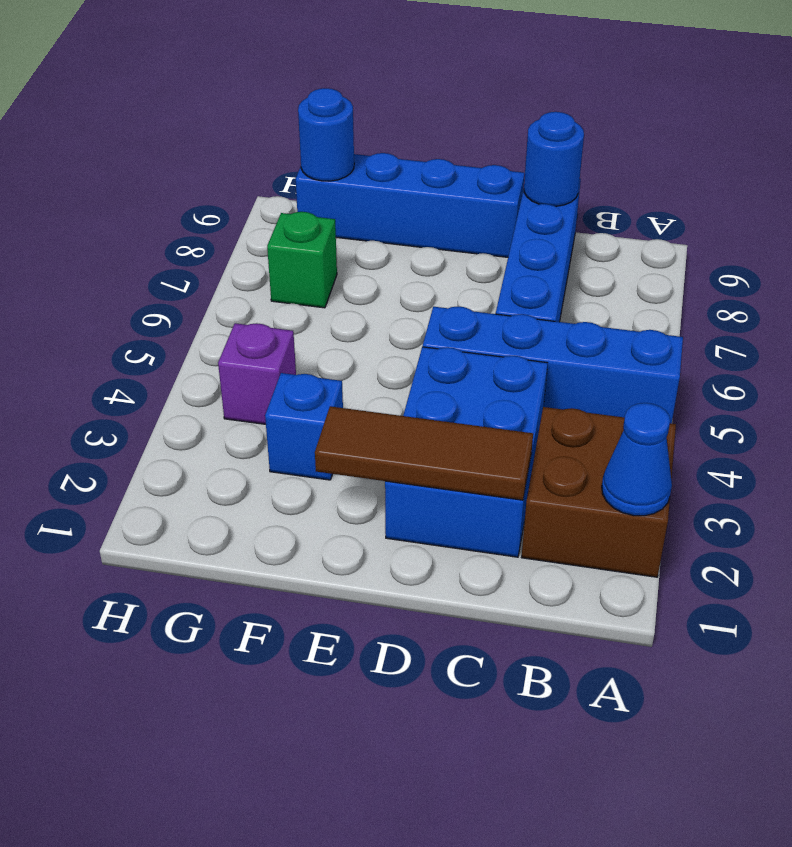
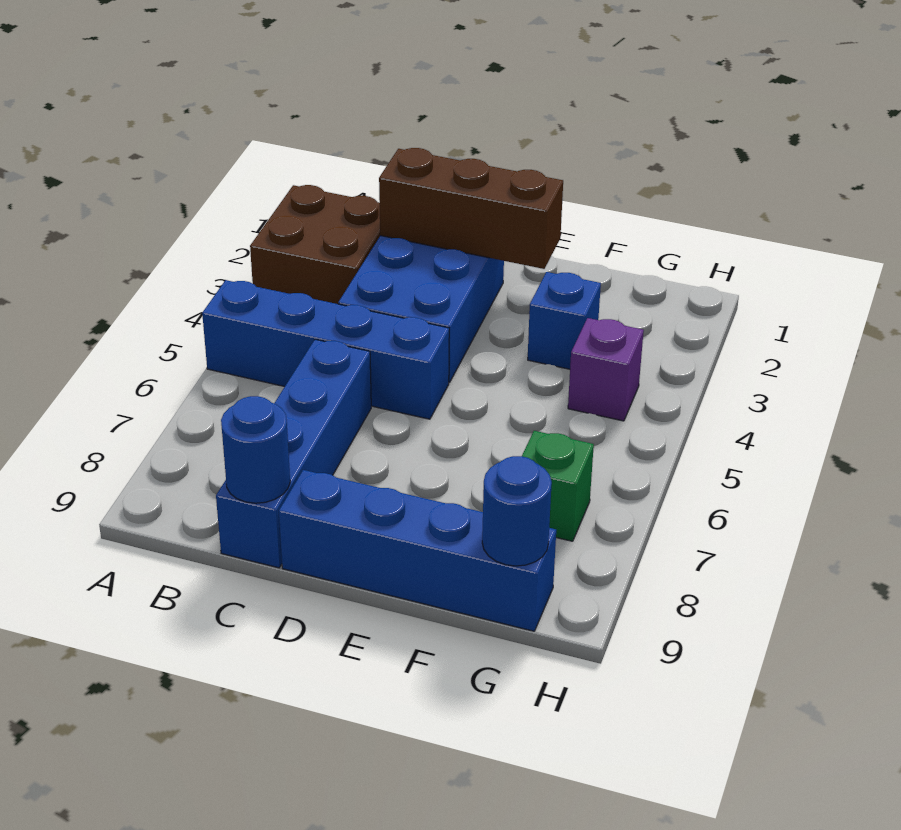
blue cone A2 level 2 -> none
brown tile C2:E2 level 2 -> brown brick C2:E2 level 2

